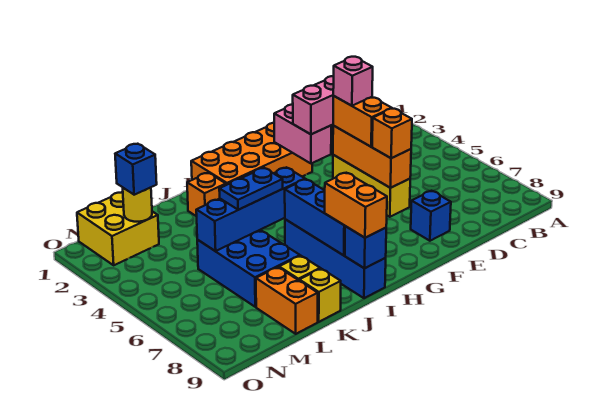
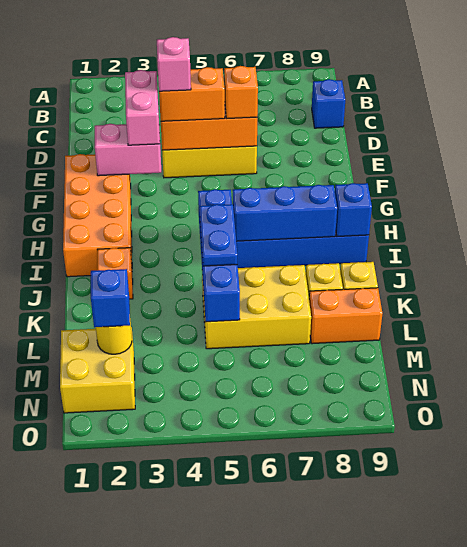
blue brick E8 level 1 -> blue brick C9 level 1
orange brick I8:I9 level 3 -> none
blue brick K5:L7 level 1 -> yellow brick K5:L7 level 1

